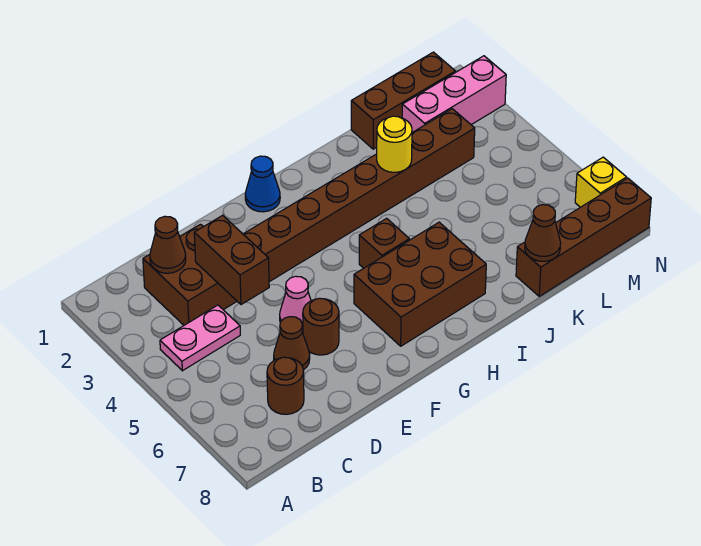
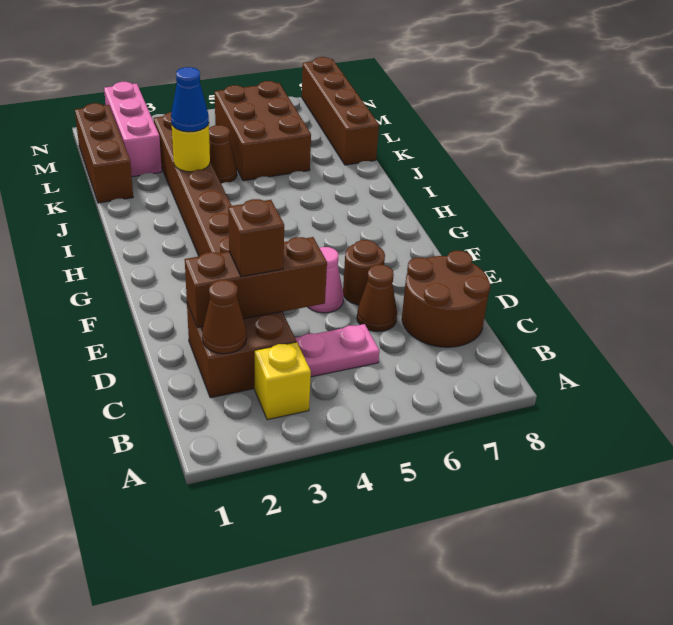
pink plate B4:C4 level 1 -> pink plate C4:C5 level 1
brown round brick C7 level 1 -> brown round brick C7:D8 level 1
brown brick D3:D4 level 2 -> brown brick D2:D4 level 2
blue cone G1 level 1 -> blue cone J3 level 3
brown brick G6:I7 level 1 -> brown brick K5:M6 level 1
brown brick H5 level 1 -> brown brick D3 level 3
brown cone K8 level 2 -> brown cone K4 level 1
yellow brick N7 level 1 -> yellow brick B3 level 1

